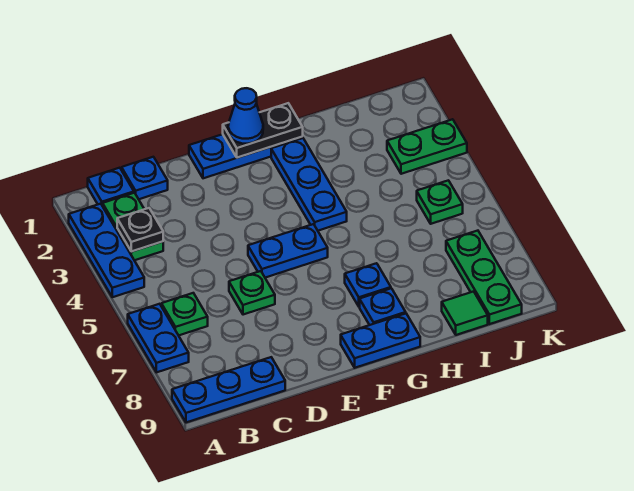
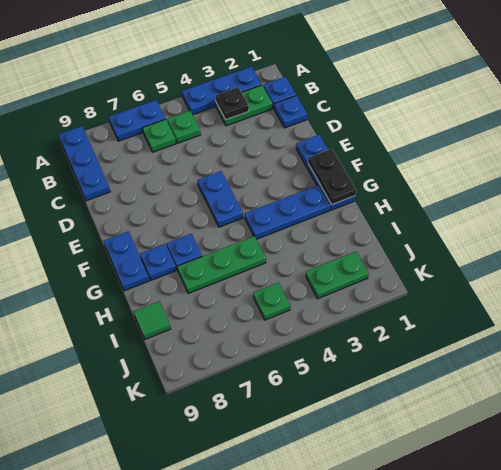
green plate D6 level 1 -> green plate B5 level 1
blue cone F1 level 3 -> none
green plate J3:K3 level 1 -> green plate J2:J3 level 1
green plate J7:J9 level 1 -> green plate H5:H7 level 1

